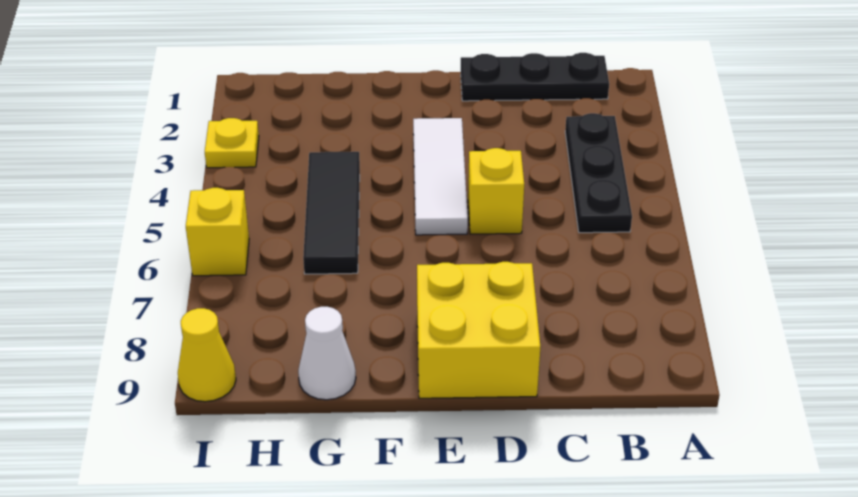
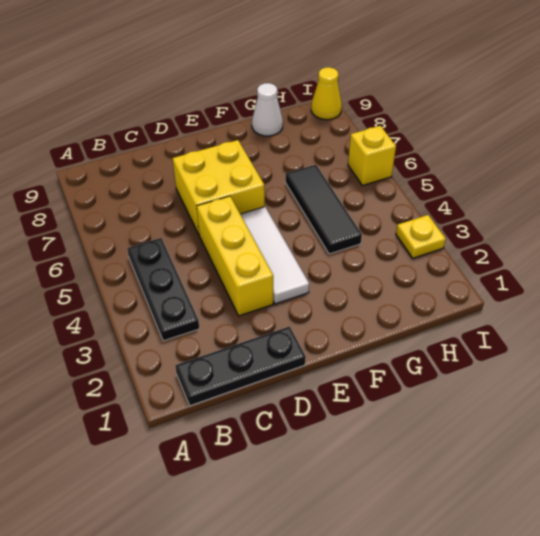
yellow brick D5 level 1 -> yellow brick D3:D5 level 1
yellow brick D8:E9 level 1 -> yellow brick D6:E7 level 1

